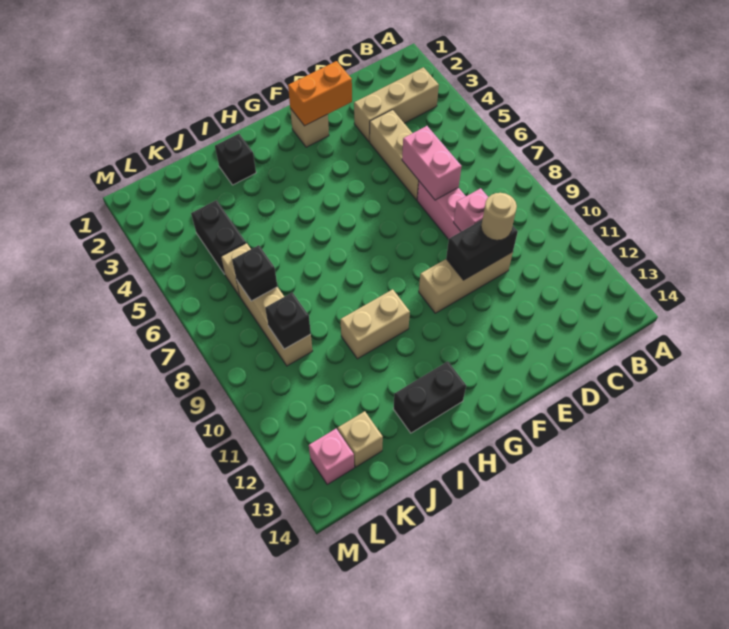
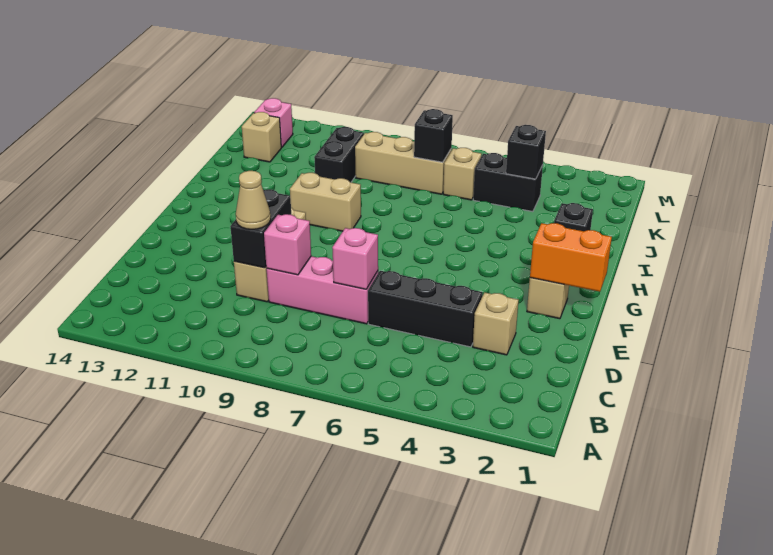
tan brick B3:D3 level 1 -> tan brick D3 level 1
tan brick D4:D6 level 1 -> black brick D4:D6 level 1
pink brick D6:D7 level 2 -> pink brick D7 level 2
tan round brick D10 level 3 -> tan cone D10 level 3
orange brick E2:F2 level 2 -> orange brick F1:F2 level 2
tan brick H10:I10 level 1 -> tan brick H9:H10 level 1
black brick H13:I13 level 1 -> black brick J10:K10 level 1
black brick K9 level 2 -> black brick K4 level 2

